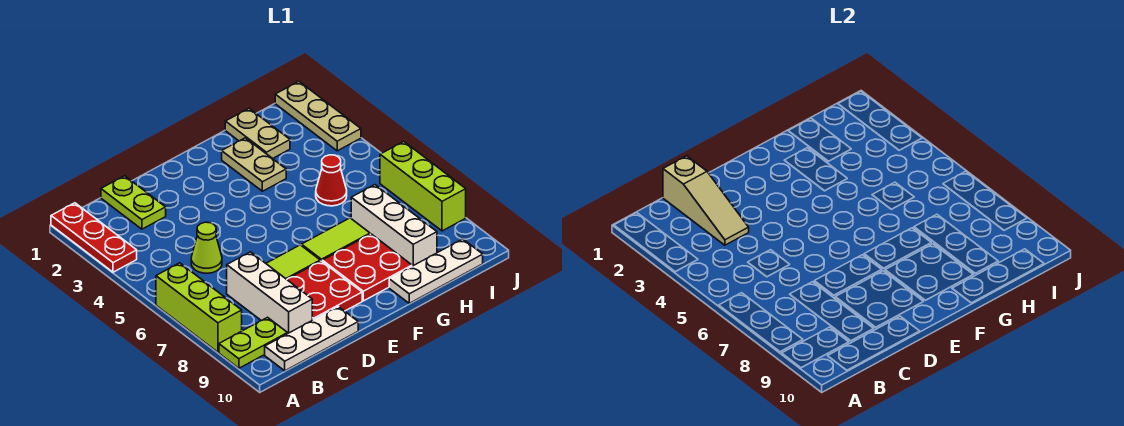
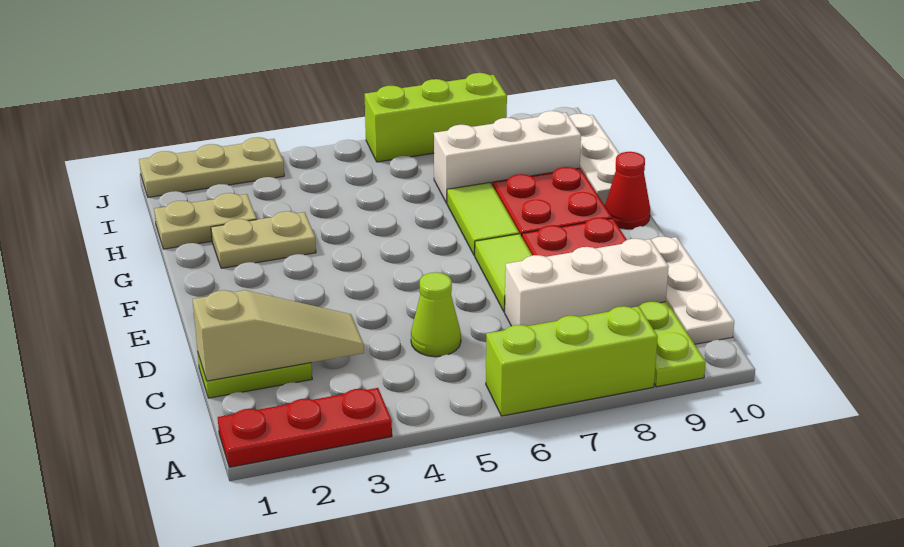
red cone H5 level 1 -> red cone F10 level 1

